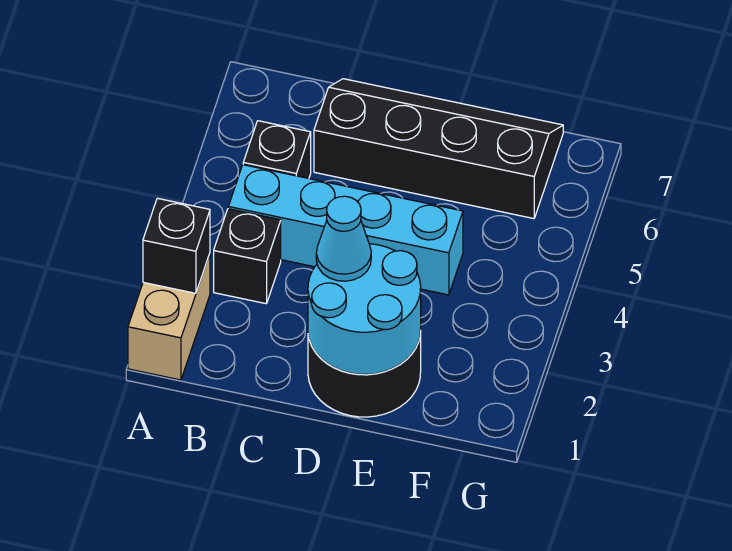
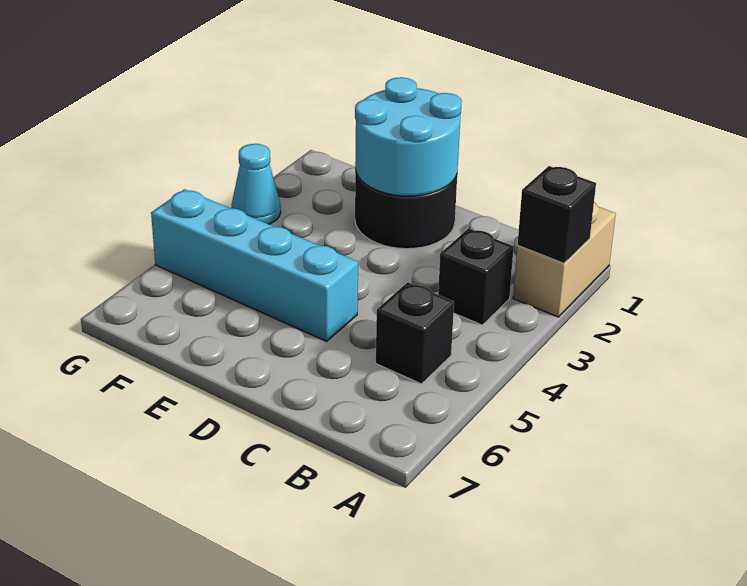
cyan brick B4:E4 level 1 -> cyan brick D5:G5 level 1
black slope C6:F7 level 1 top 6 -> none
cyan cone D2 level 3 -> cyan cone G3 level 1

